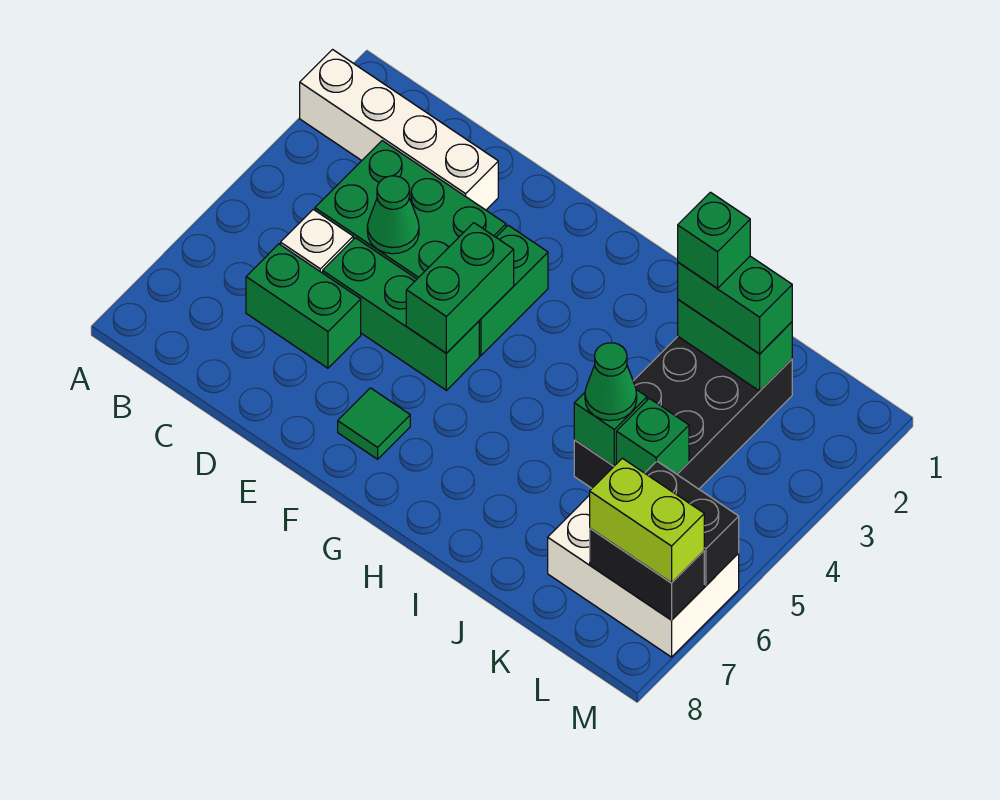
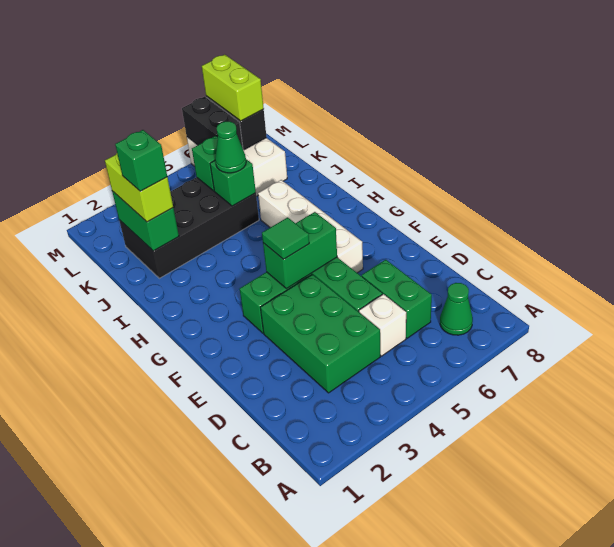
white brick A2:D2 level 1 -> white brick F6:I6 level 1
green cone D4 level 2 -> green cone B7 level 1
green tile F7 level 1 -> green tile F4 level 3
green brick J2:K2 level 3 -> lime brick J2:K2 level 3

